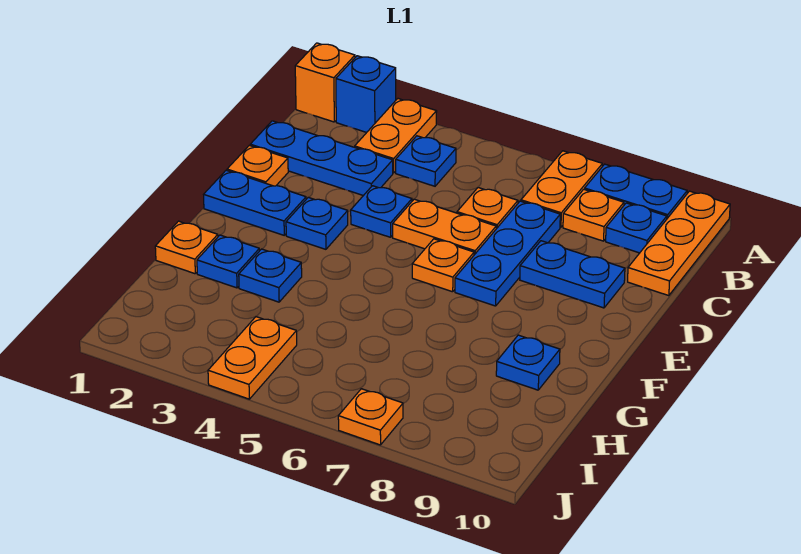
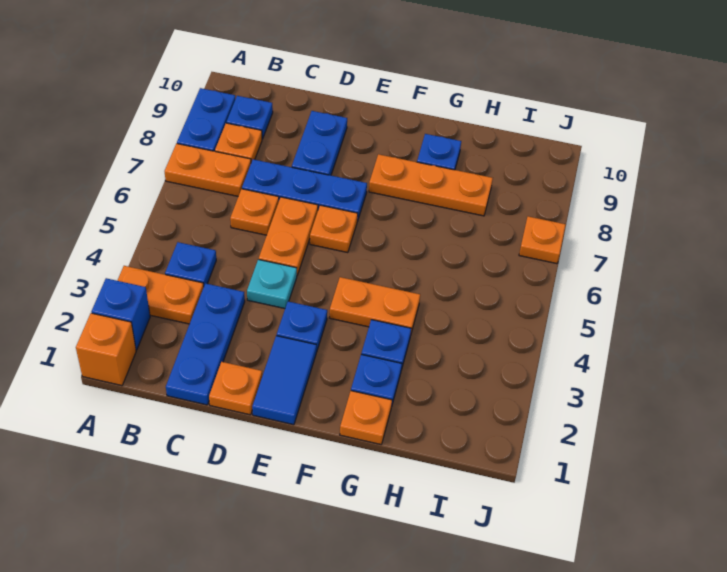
orange plate A10:C10 level 1 -> orange plate F8:H8 level 1
blue plate D4 level 1 -> cyan plate D4 level 1
blue plate E1:E2 level 1 -> blue tile E1:E2 level 1
orange plate I4:J4 level 1 -> orange plate F4:G4 level 1

